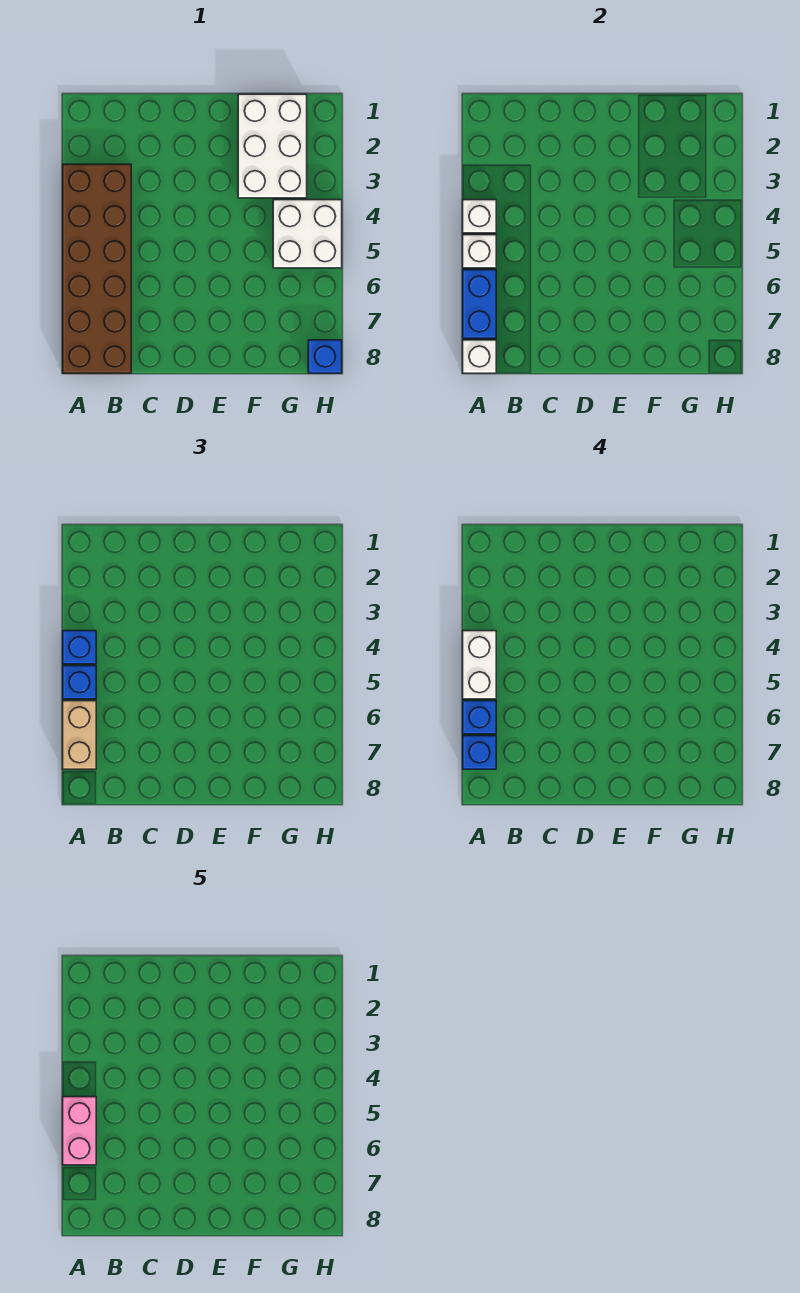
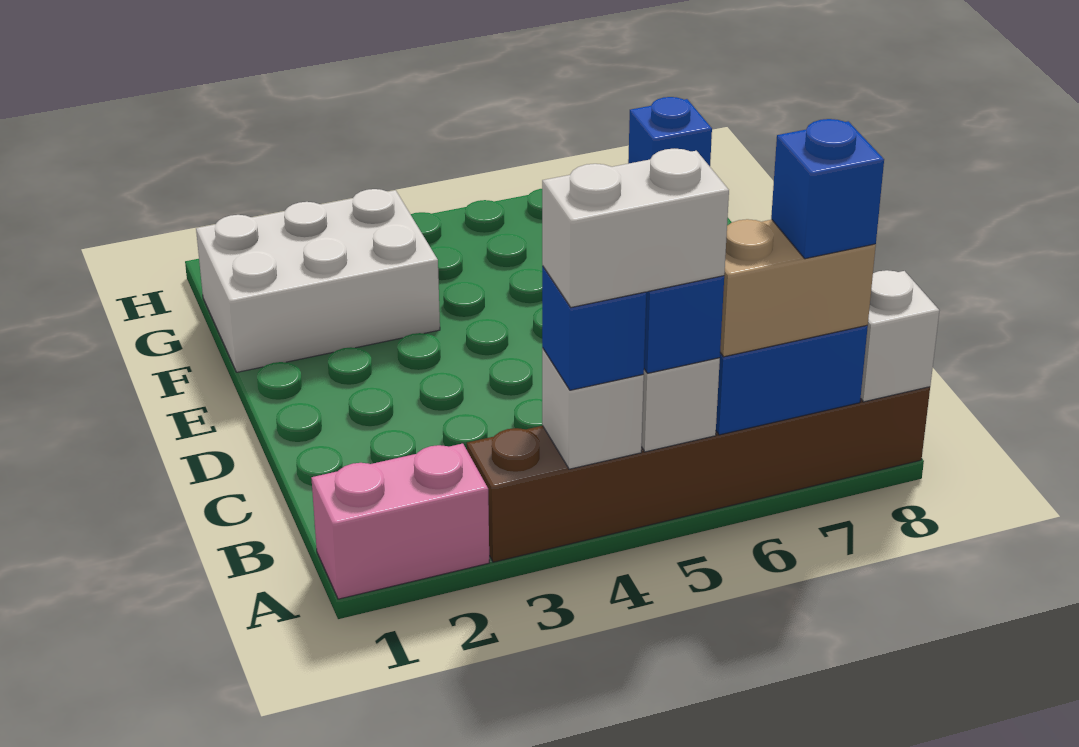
brown brick A3:B8 level 1 -> brown brick A3:A8 level 1
pink brick A5:A6 level 5 -> pink brick A1:A2 level 1
blue brick A6 level 4 -> none
white brick G4:H5 level 1 -> none

